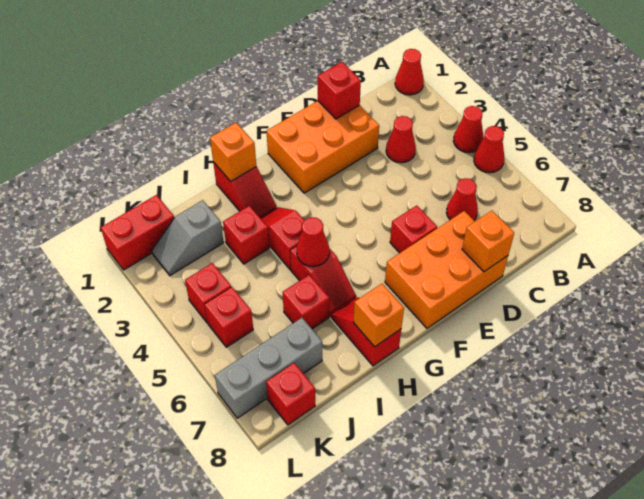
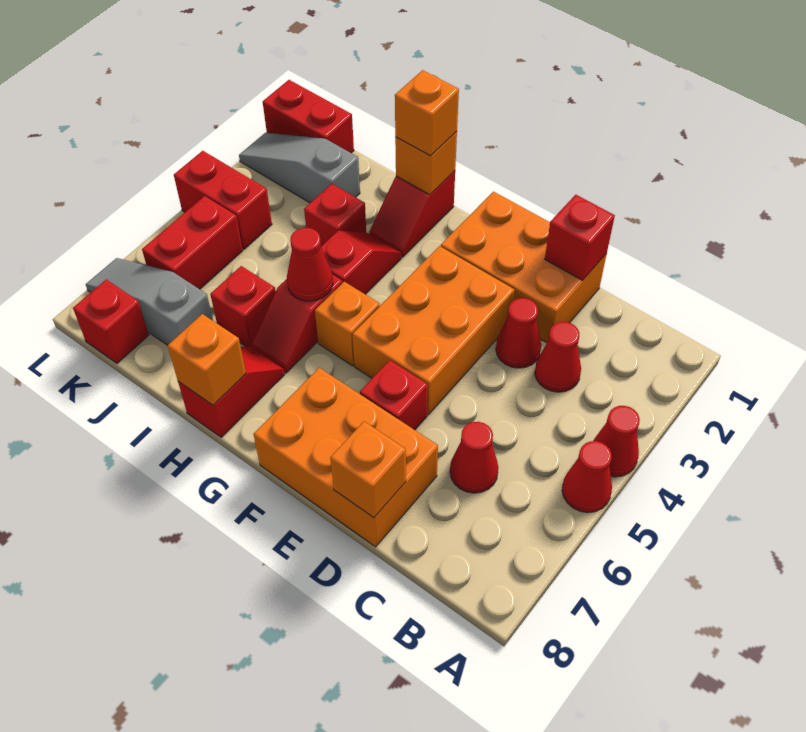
red cone A1 level 1 -> red cone D3 level 1
none -> orange brick E3:F5 level 1
none -> orange brick G5 level 1
none -> orange brick H1 level 3
grey slope J2:K2 level 1 top J -> grey slope J2:L2 level 1 top J
grey brick J7:L7 level 1 -> grey slope J7:L7 level 1 top J
red brick K4 level 1 -> red brick K4:L4 level 1
red brick K5 level 1 -> red brick K5:K6 level 1

